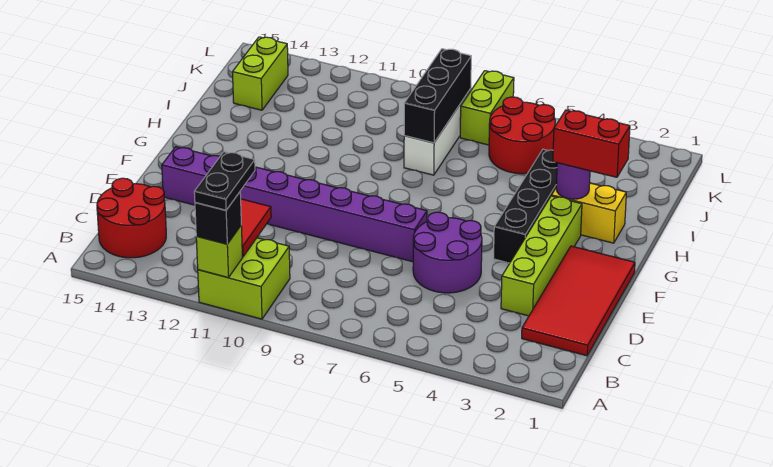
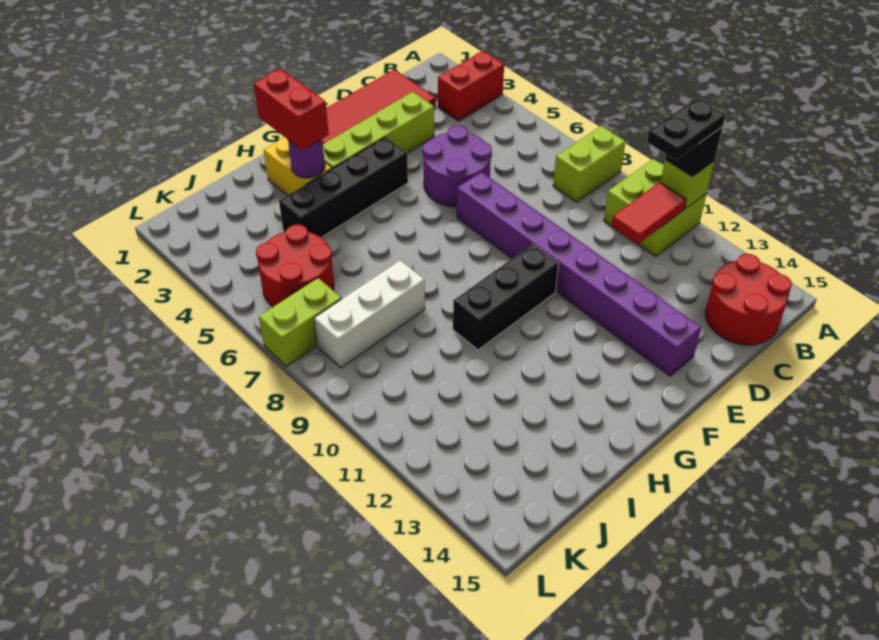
none -> red brick A3:B3 level 1
black brick I8:K8 level 2 -> black brick F10:H10 level 1
lime brick J14:K14 level 1 -> lime brick A8:B8 level 1

